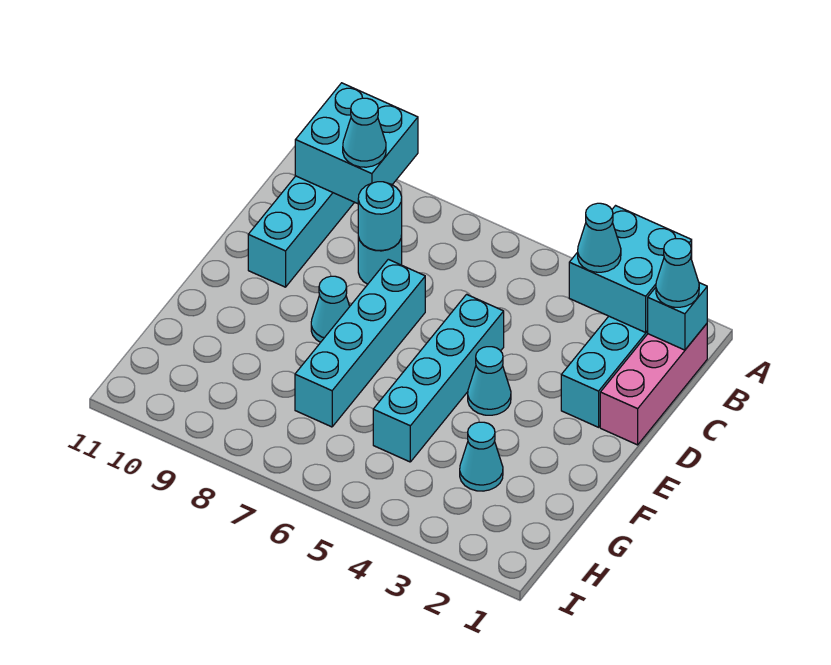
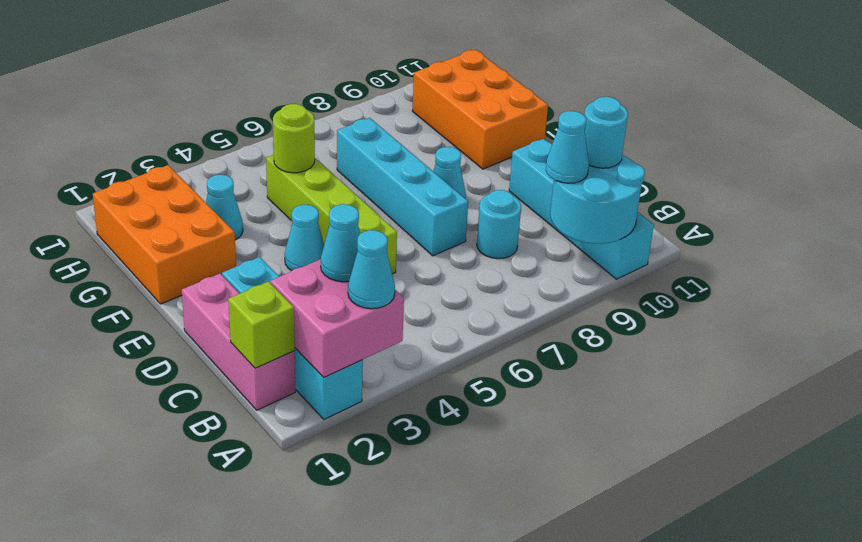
cyan brick A2:B3 level 2 -> pink brick A2:B3 level 2
cyan brick A9:B10 level 2 -> cyan round brick A9:B10 level 2
cyan brick B1 level 2 -> lime brick B1 level 2
cyan cone B1 level 3 -> cyan cone A3 level 3
cyan round brick C8 level 2 -> cyan round brick B10 level 3
cyan brick D5:G5 level 1 -> lime brick D5:G5 level 1
none -> orange brick F1:H2 level 1
none -> orange brick F10:H11 level 1
none -> lime round brick G5 level 2

